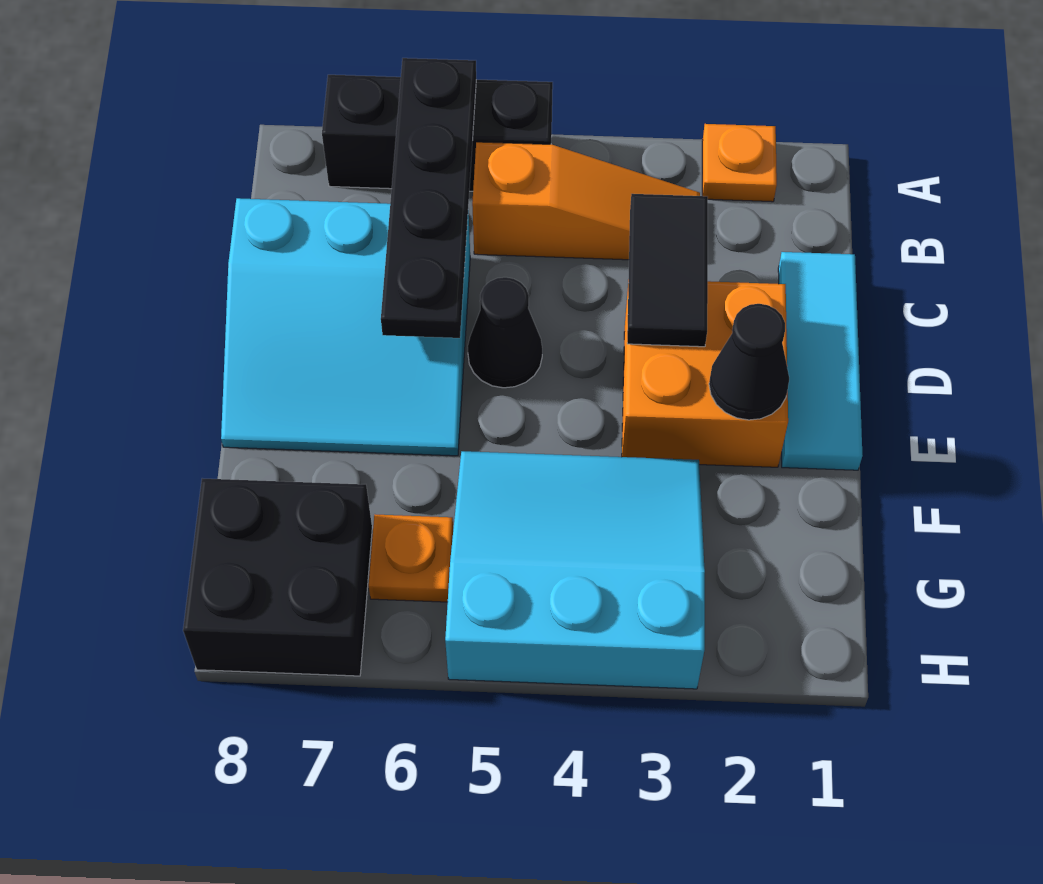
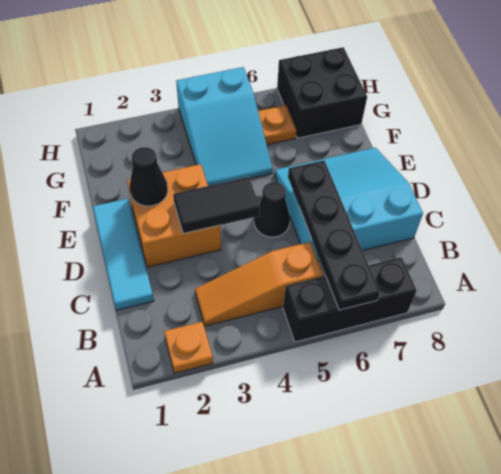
black tile C3:D3 level 2 -> black tile D3:D4 level 2
cyan slope F3:H5 level 1 top H -> cyan slope F4:H5 level 1 top H

